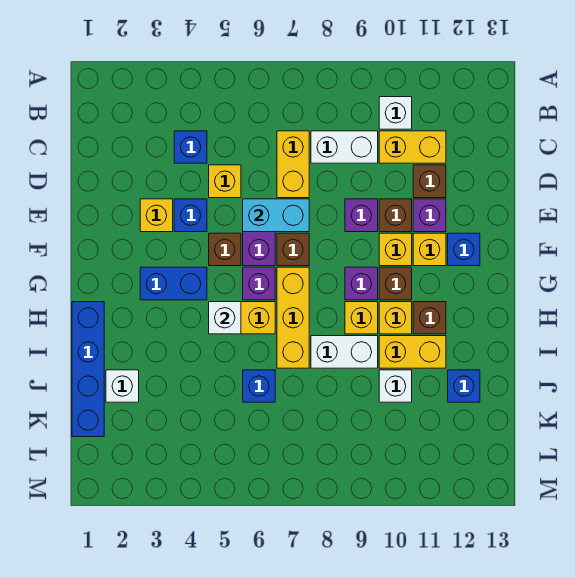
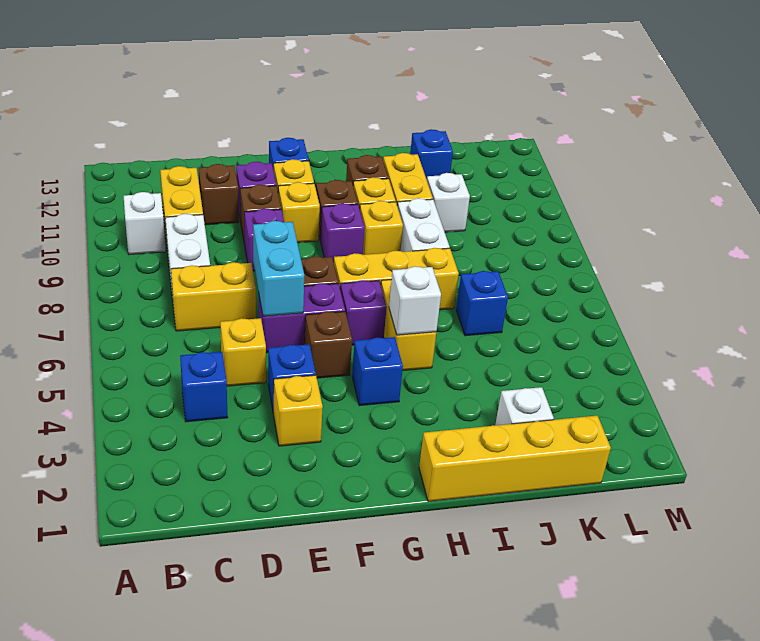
blue brick G3:G4 level 1 -> blue brick G4 level 1
blue brick H1:K1 level 1 -> yellow brick H1:K1 level 1

